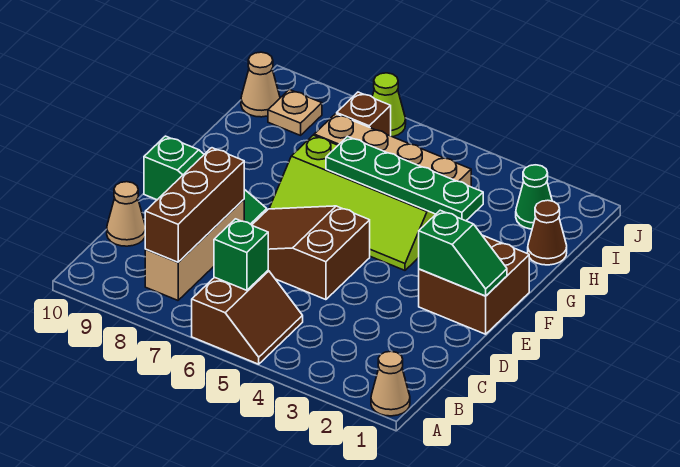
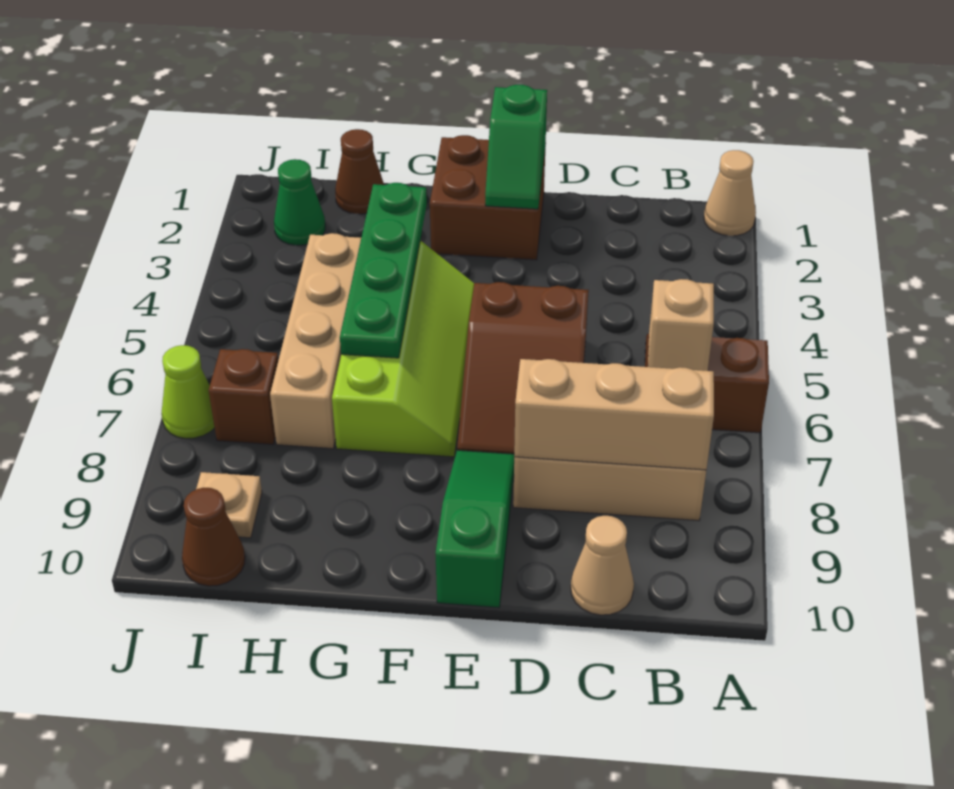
green brick B6 level 2 -> tan brick B6 level 2
brown brick B8:D8 level 2 -> tan brick B8:D8 level 2
green slope E1:E2 level 2 top 2 -> green slope E1:E2 level 2 top 1
tan cone I10 level 1 -> brown cone I10 level 1

